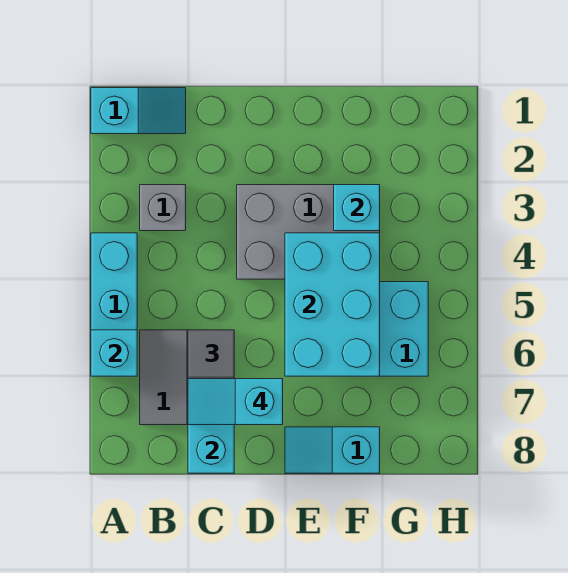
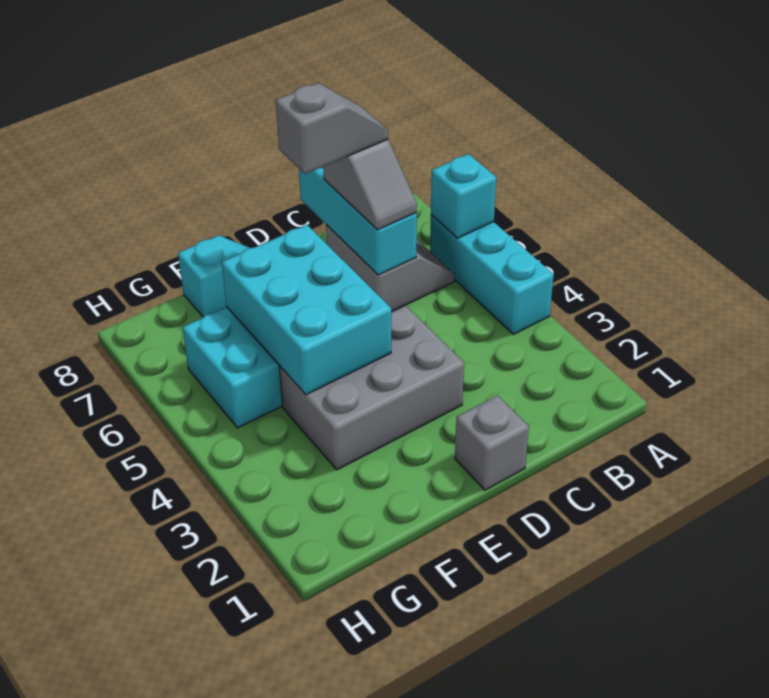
cyan slope A1:B1 level 1 top A -> none
grey brick B3 level 1 -> grey brick D1 level 1
cyan slope C7:D7 level 4 top D -> grey slope C7:D7 level 4 top D
cyan brick F3 level 2 -> none

